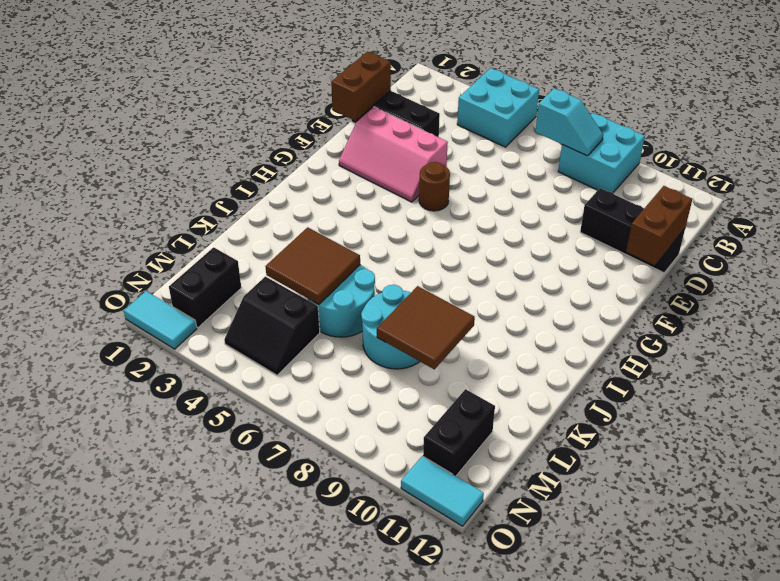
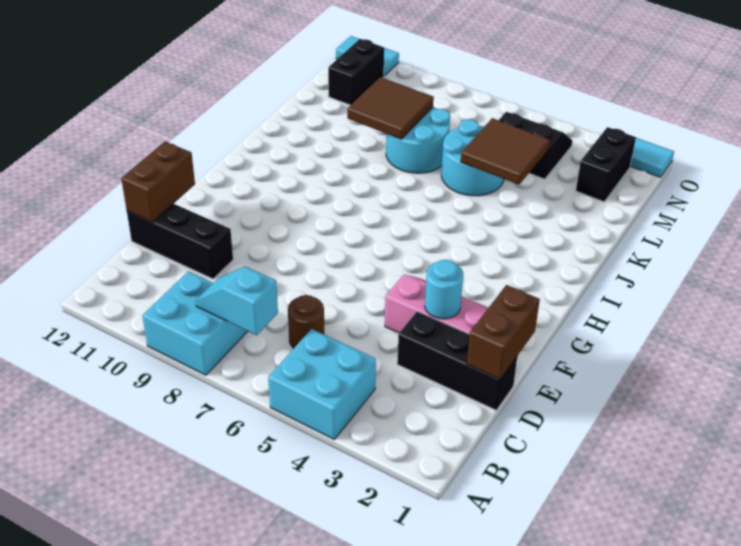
none -> cyan round brick E3 level 2
brown round brick F5 level 1 -> brown round brick C6 level 1

